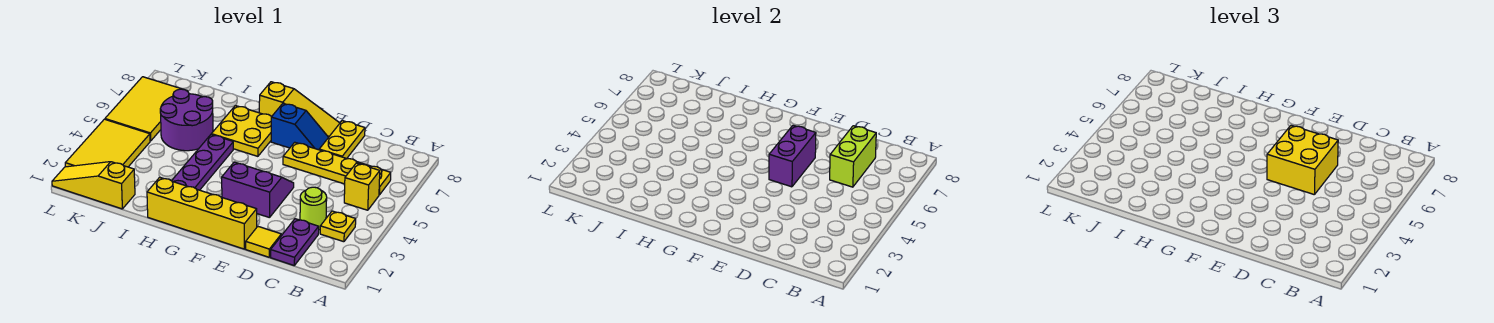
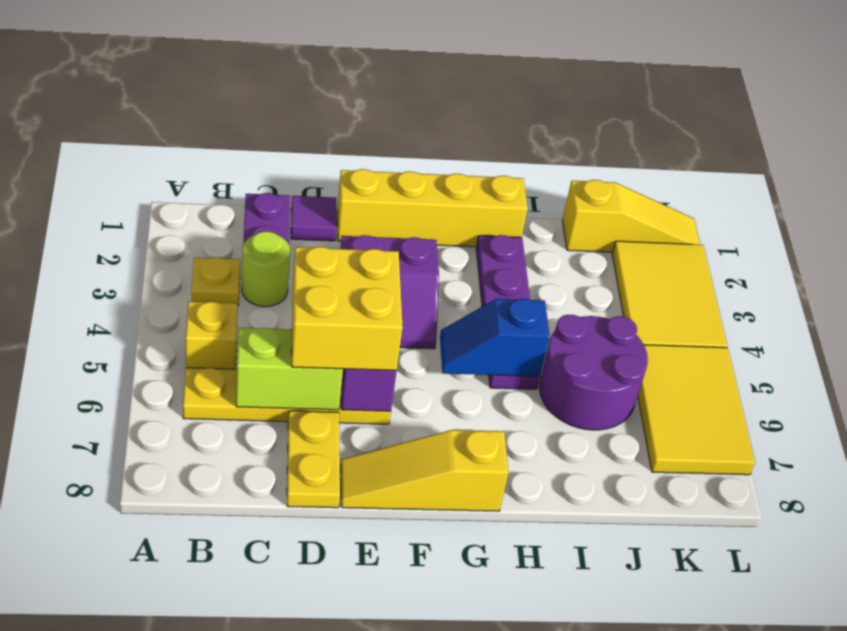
lime brick C6:C7 level 2 -> lime brick C6:D6 level 2
yellow tile D1 level 1 -> purple tile D1 level 1
blue slope E7:F7 level 1 top F -> blue slope G5:H5 level 2 top H
yellow plate G6:H7 level 1 -> none

